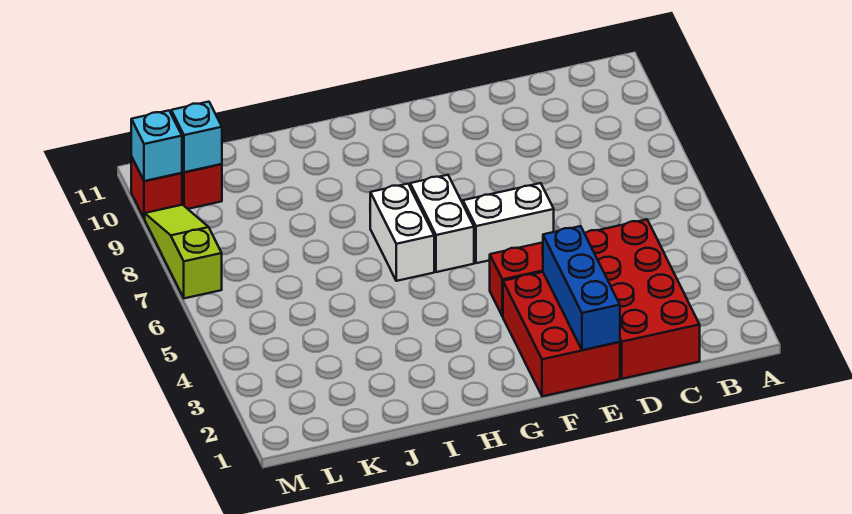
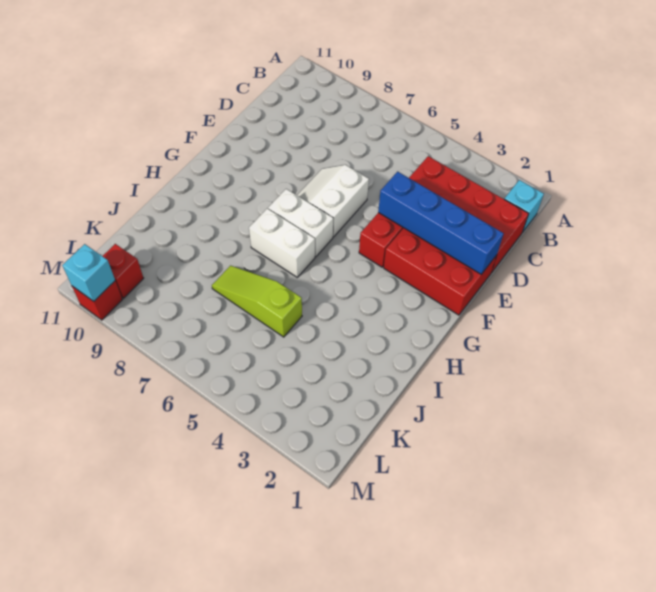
blue brick E1:E3 level 2 -> blue brick E1:E4 level 2
cyan brick L10 level 2 -> cyan brick B1 level 1
lime slope M7:M9 level 1 top 7 -> lime slope J5:J7 level 1 top 5

